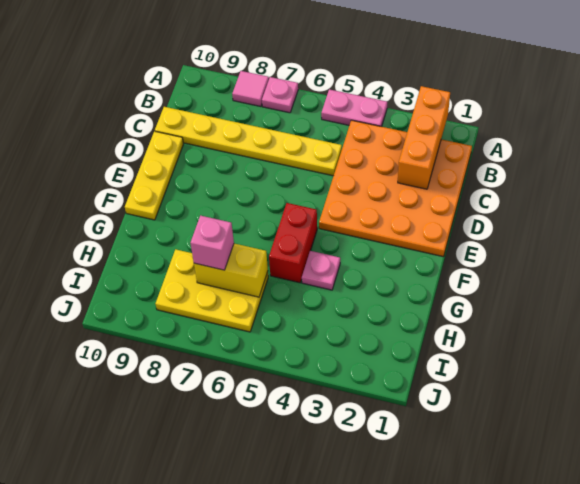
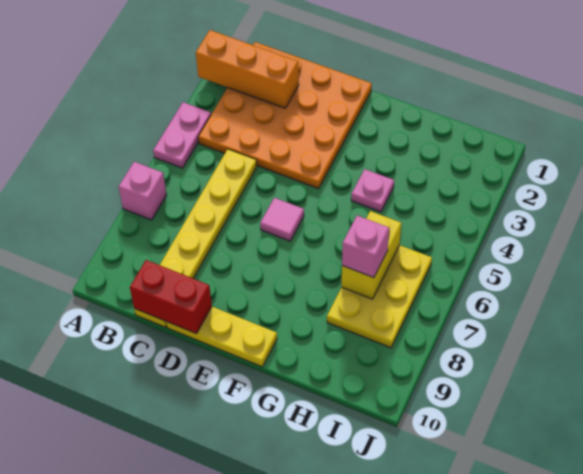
pink plate A7 level 1 -> pink brick A7 level 1
pink tile A8 level 1 -> pink tile E6 level 1
red brick F5:G5 level 1 -> red brick C10:D10 level 2

